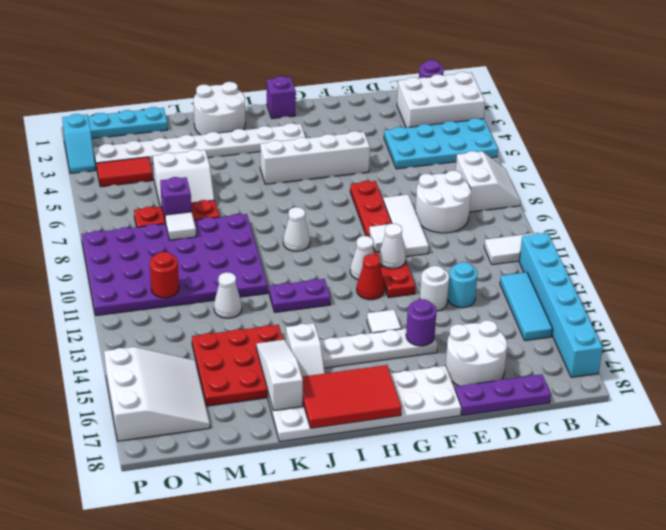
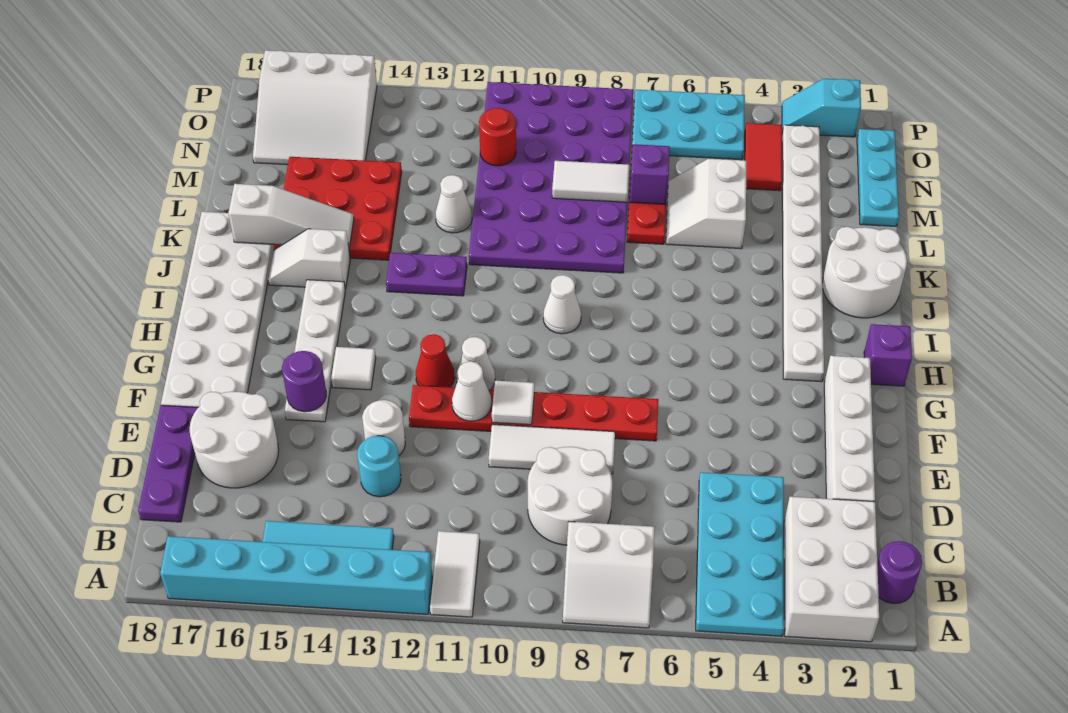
white brick F5:I5 level 1 -> white brick D2:G2 level 1
red tile H17:J18 level 2 -> none
purple plate I12:J12 level 1 -> purple plate J12:J13 level 1
white tile M8 level 2 -> white tile M8:M9 level 2
none -> cyan plate O5:P7 level 1

